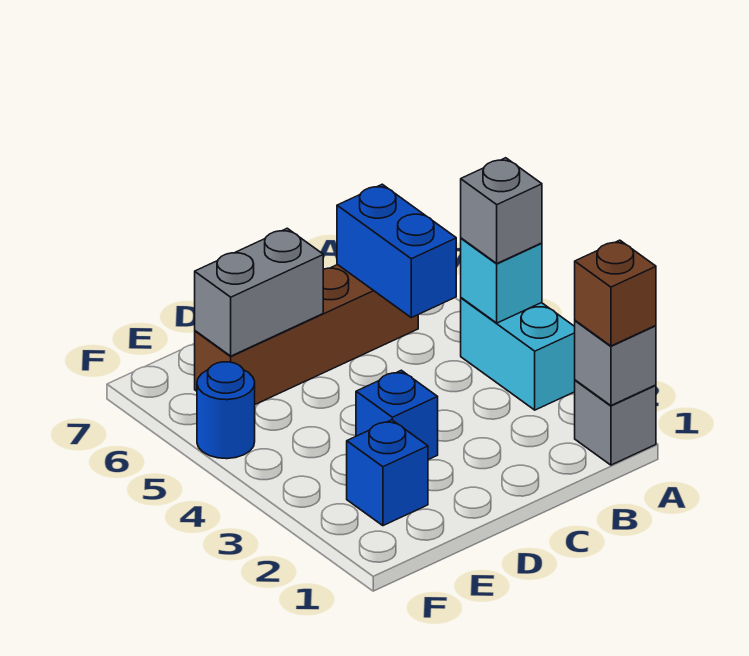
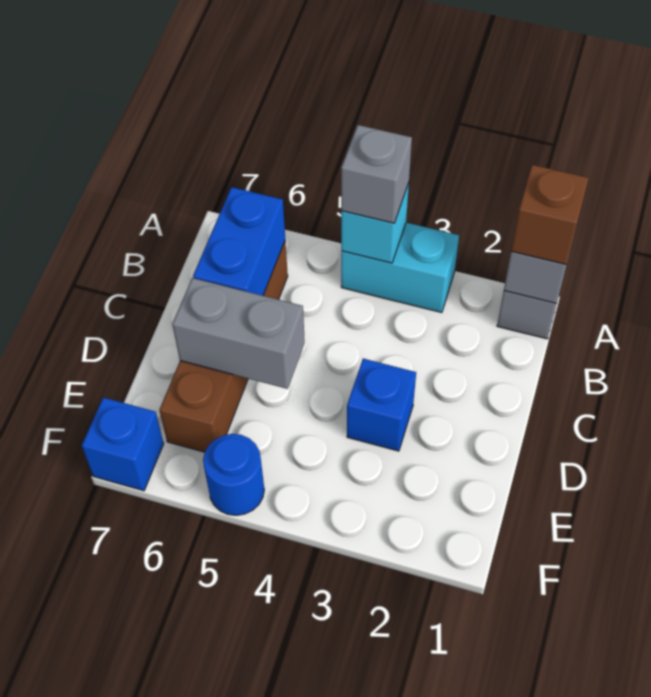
blue brick B5:B6 level 2 -> blue brick B6:C6 level 2
grey brick D6:E6 level 2 -> grey brick D5:D6 level 2
blue brick E2 level 1 -> blue brick F7 level 1

